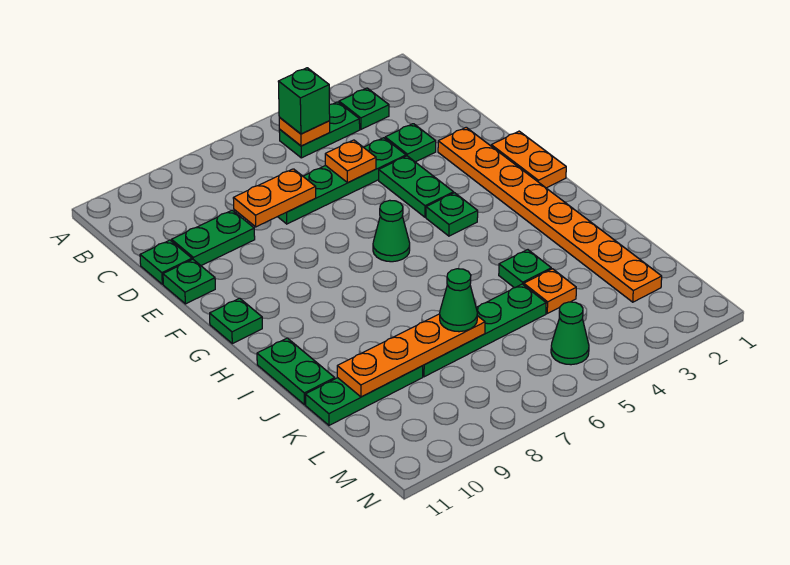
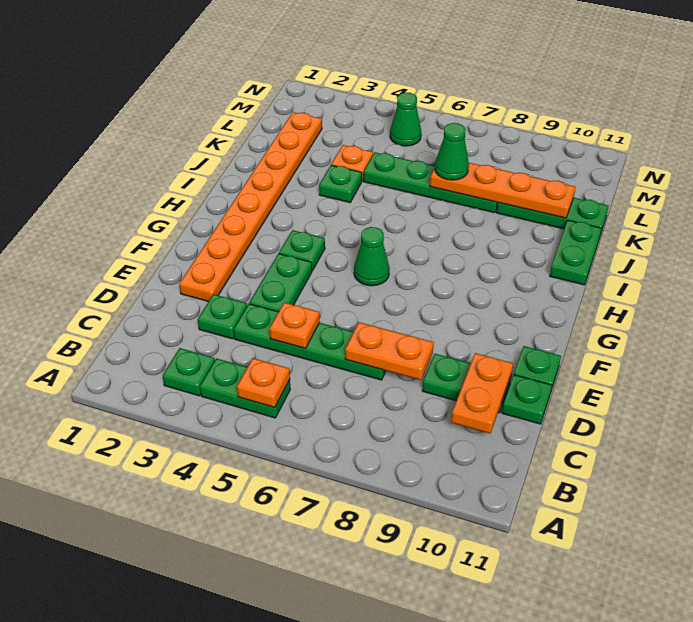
green brick B5 level 3 -> none
orange plate F1:G1 level 1 -> orange plate C10:D10 level 2
green plate G11 level 1 -> none

